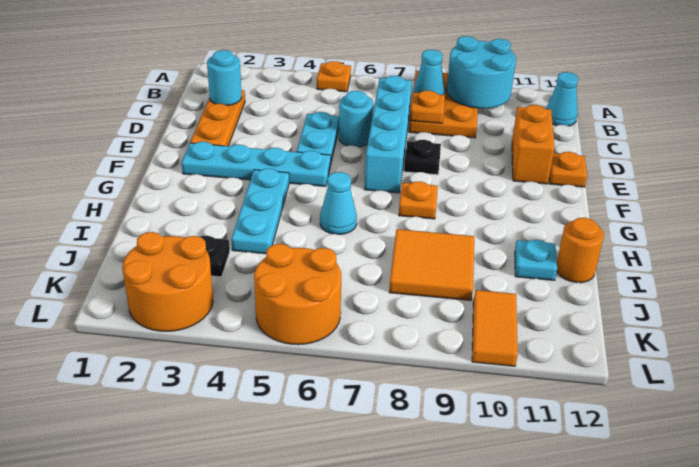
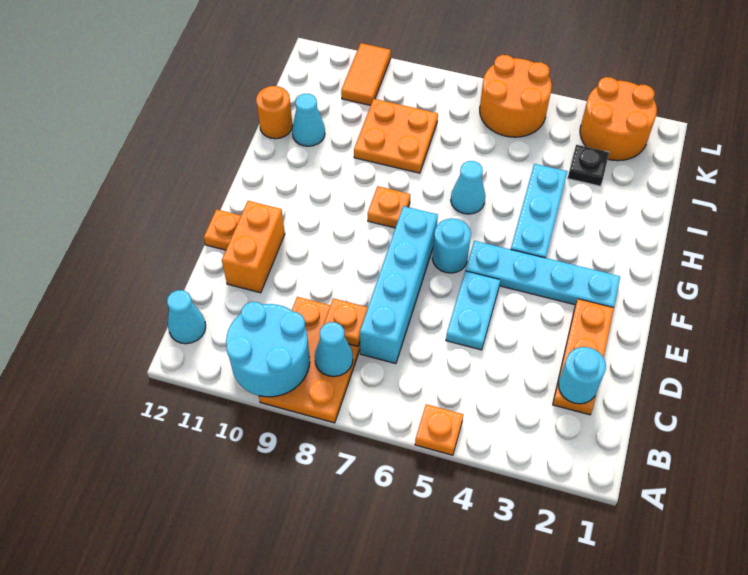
cyan round brick D6 level 1 -> cyan round brick F6 level 1
black plate E8 level 1 -> none
orange tile I8:J9 level 1 -> orange plate I8:J9 level 1
cyan plate I11 level 1 -> cyan cone I11 level 1

